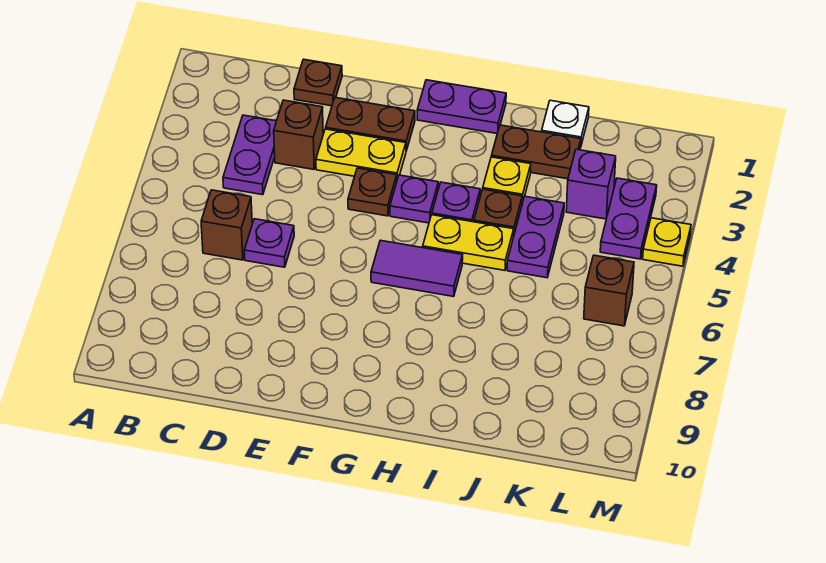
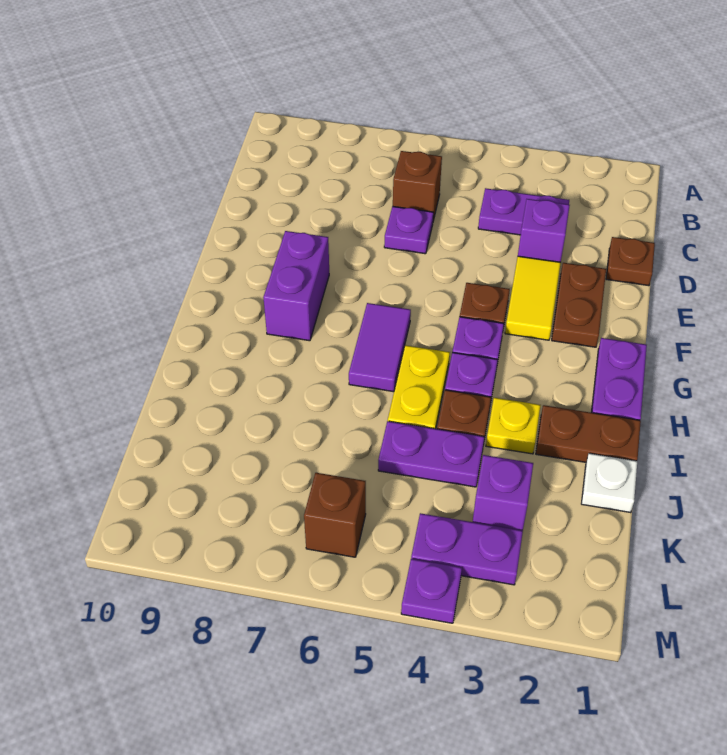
brown brick D3 level 1 -> purple brick D3 level 1
yellow plate E3:F3 level 1 -> yellow tile E3:F3 level 1
none -> purple brick F8:G8 level 1
brown plate I2:J2 level 1 -> brown plate I1:I2 level 1
yellow plate M4 level 1 -> purple plate M4 level 1

